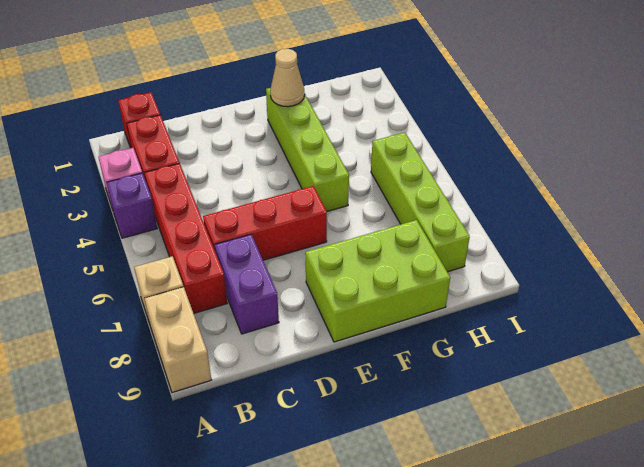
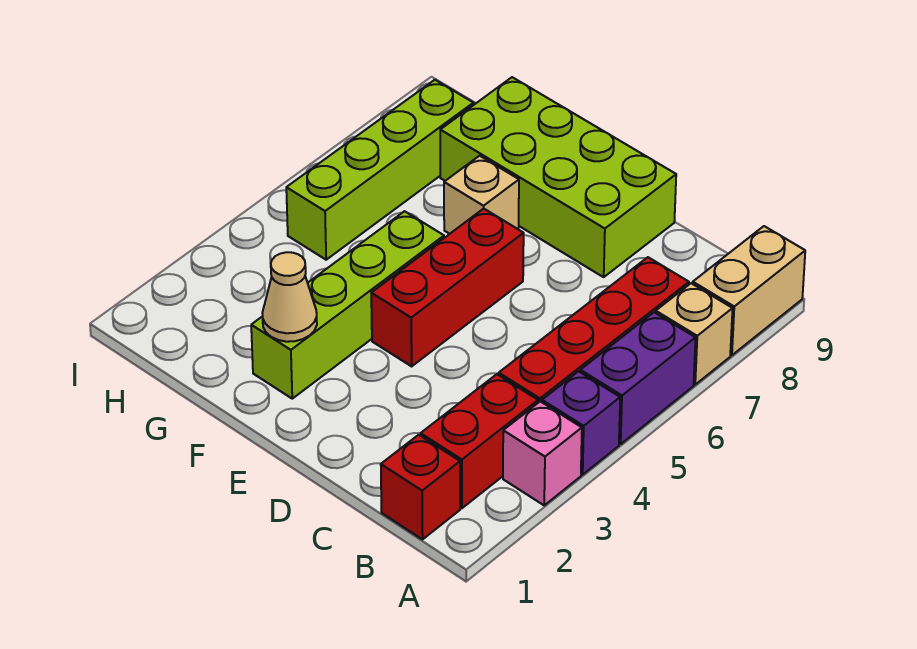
red brick C6:E6 level 1 -> red brick E4:E6 level 1
purple brick C7:C8 level 1 -> purple brick A5:A6 level 1
lime brick E8:G9 level 1 -> lime brick D8:G9 level 1
none -> tan brick F7 level 1

